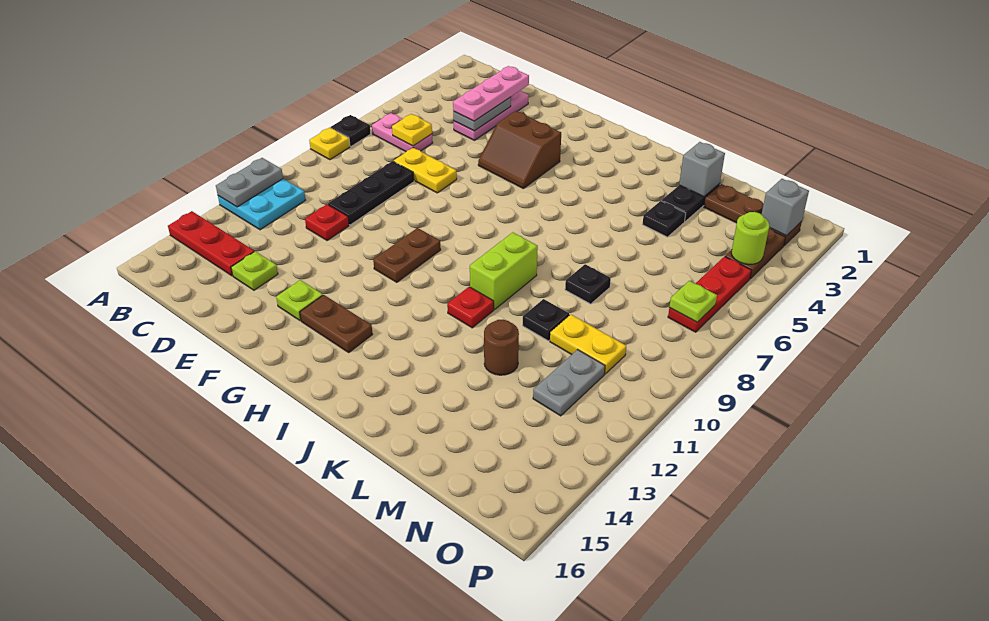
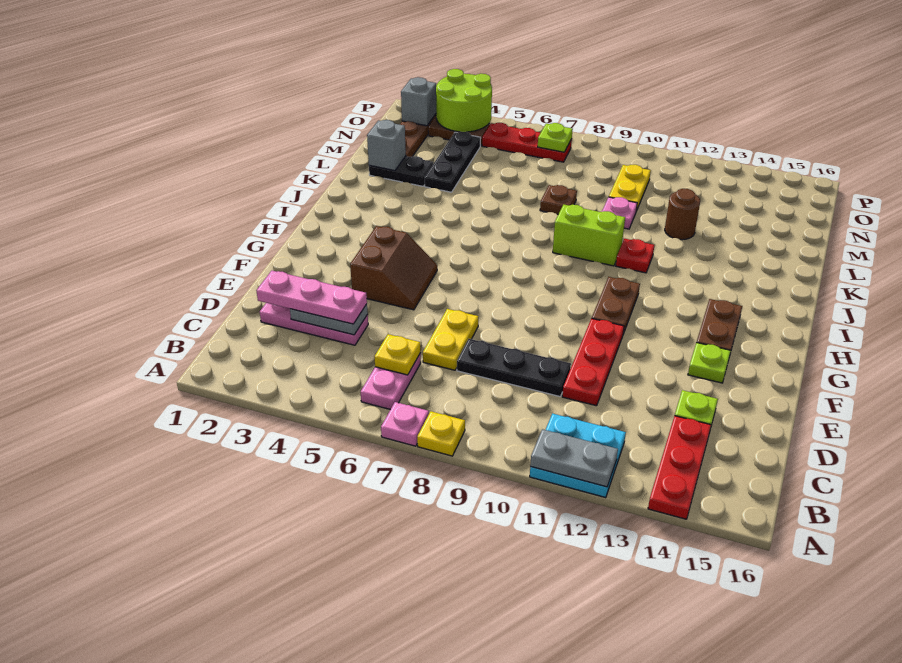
black plate A7 level 1 -> pink plate A7 level 1
red plate D11 level 1 -> red plate D11:F11 level 1
brown plate G10:G11 level 1 -> brown plate G11:H11 level 1
black plate L4 level 1 -> black plate L4:N4 level 1
black plate L8 level 1 -> brown plate L8 level 1
black plate L10 level 1 -> pink plate L10 level 1
grey plate N11:N12 level 1 -> none
lime round brick O4 level 2 -> lime round brick O3:P4 level 2

